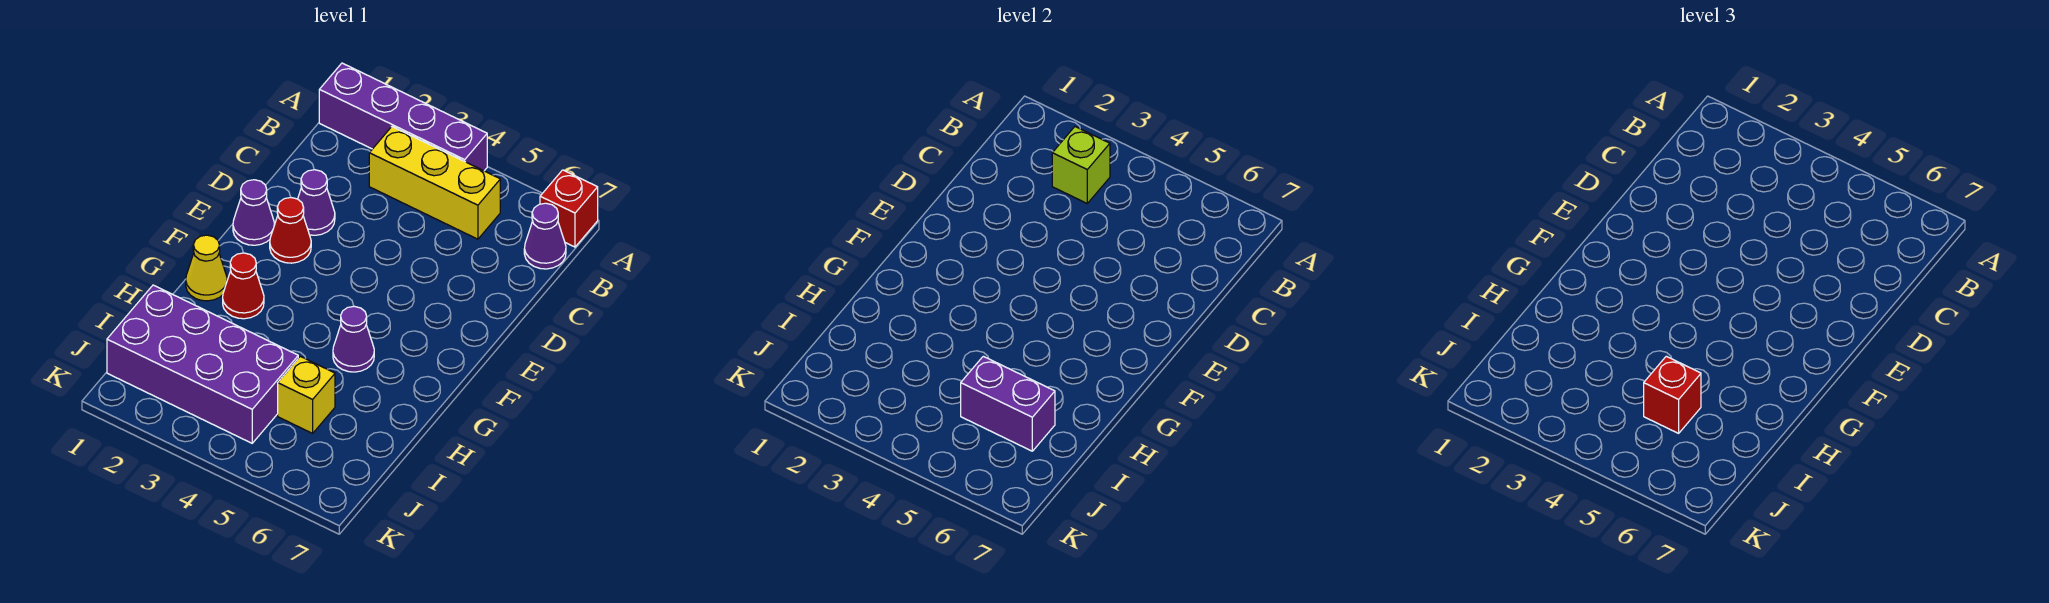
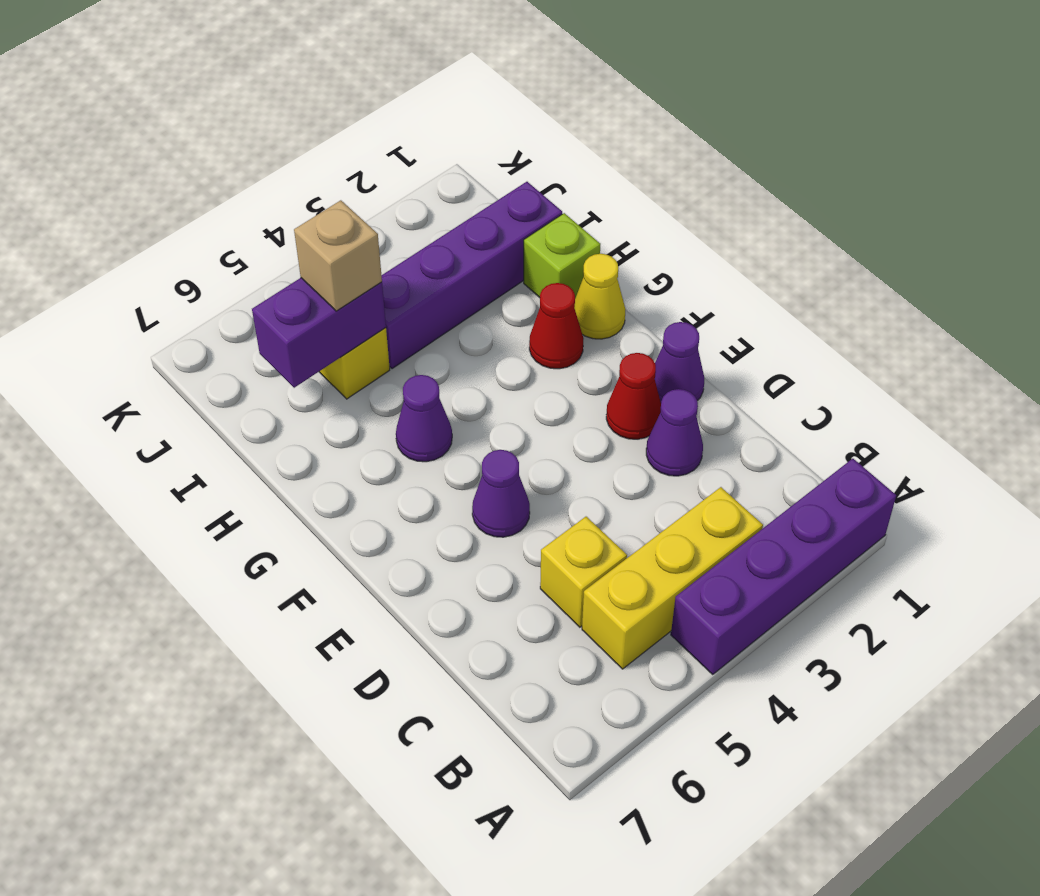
red brick A7 level 1 -> none
lime brick B3 level 2 -> lime brick H1 level 1
purple cone B7 level 1 -> purple cone E5 level 1
none -> yellow brick C5 level 1
purple brick I1:J4 level 1 -> purple brick I1:I4 level 1
red brick I5 level 3 -> tan brick I5 level 3

